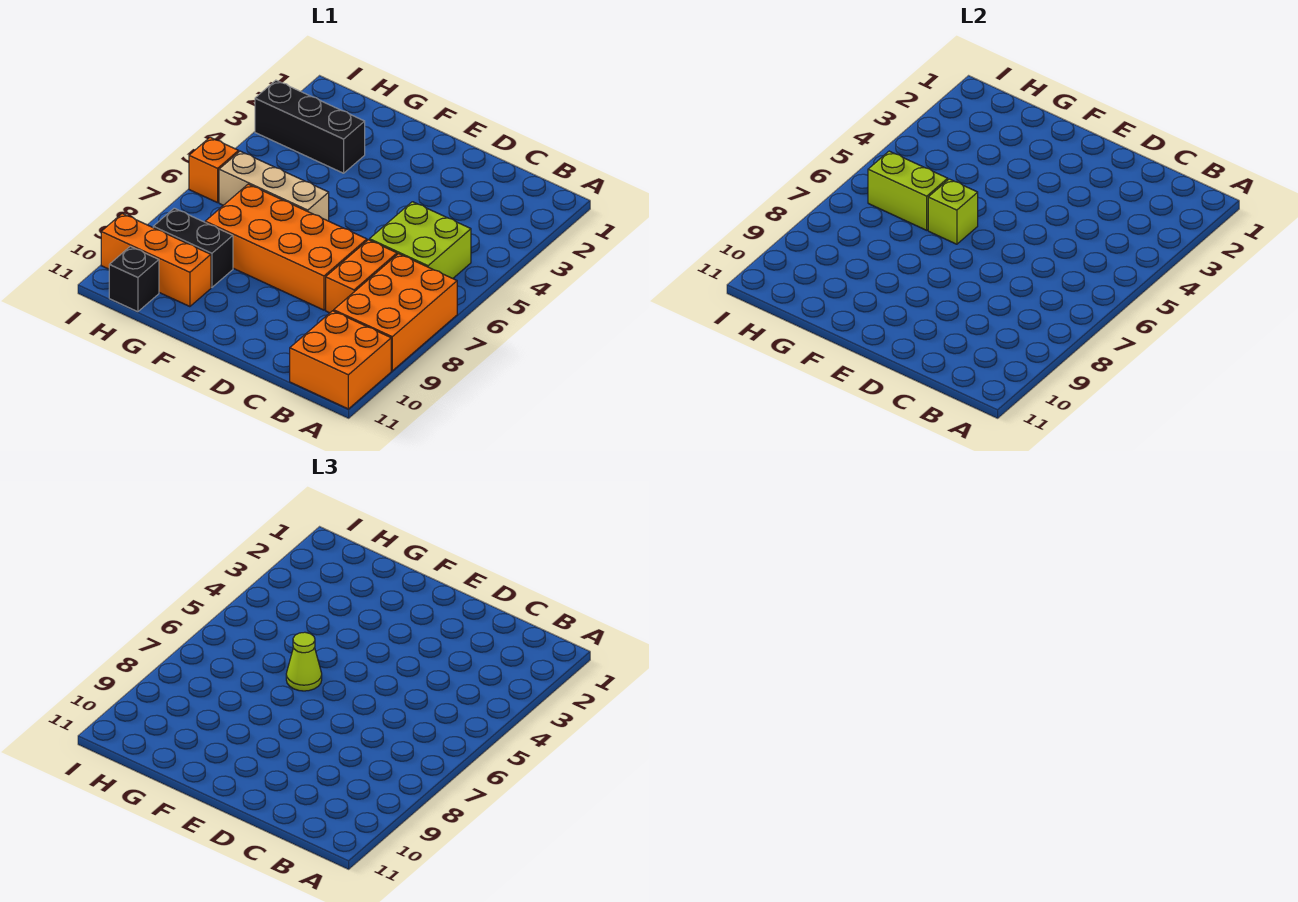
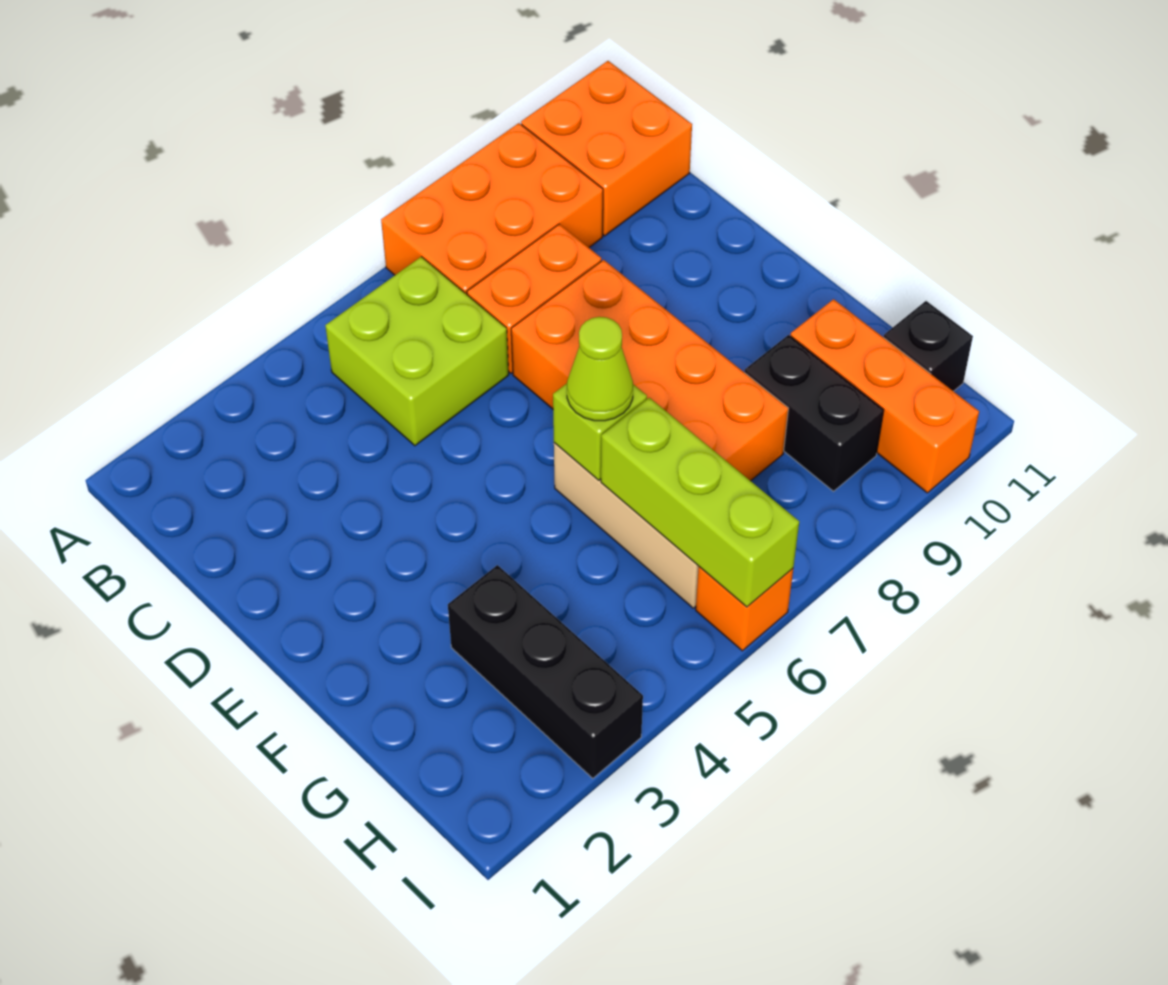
lime brick G6:H6 level 2 -> lime brick G6:I6 level 2

